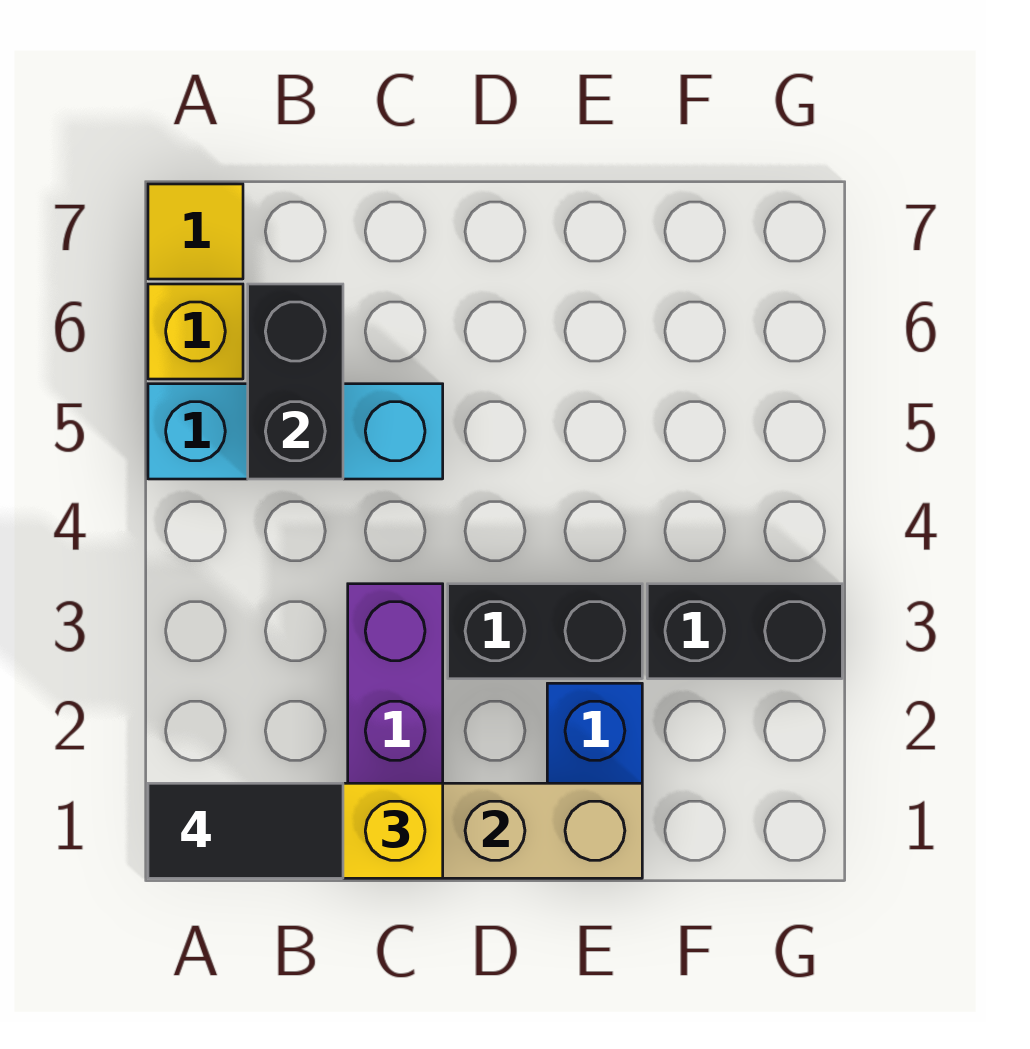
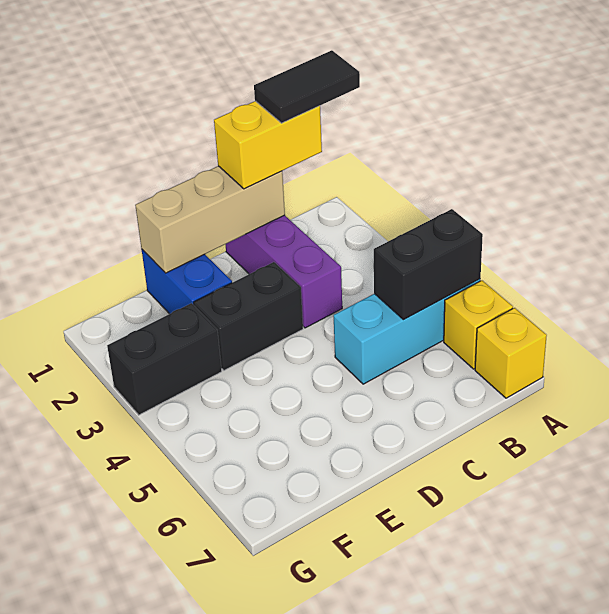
yellow tile A7 level 1 -> yellow brick A7 level 1
black brick B5:B6 level 2 -> black brick A5:B5 level 2

